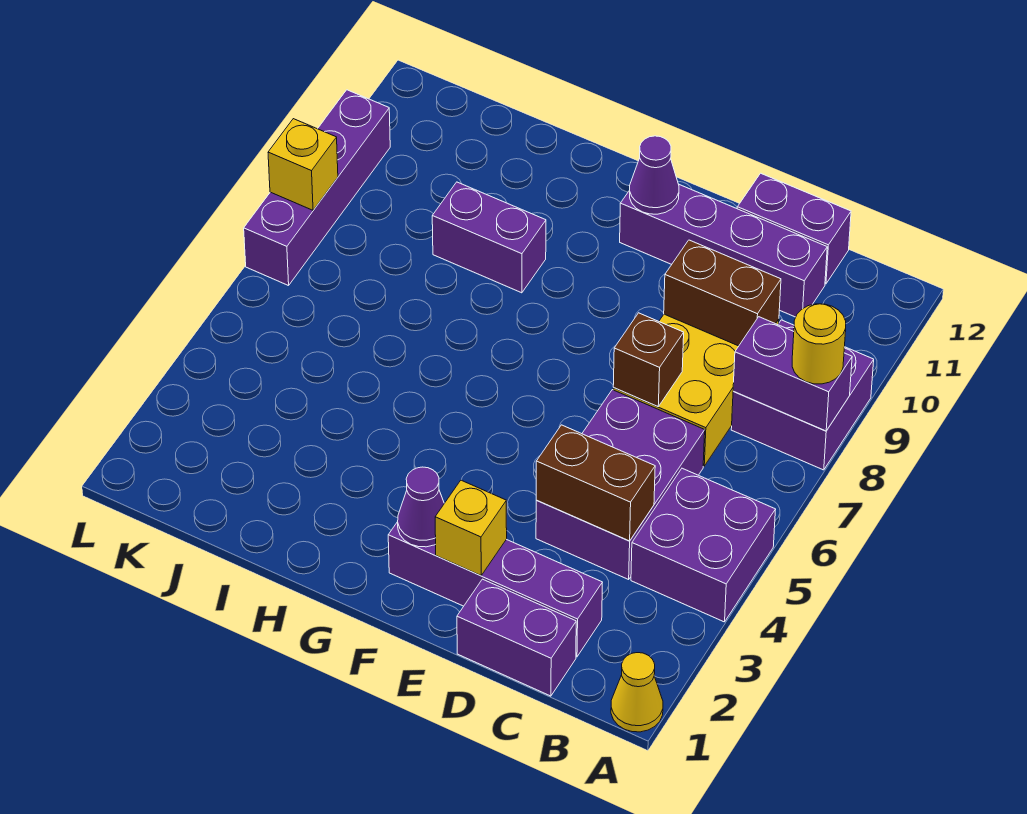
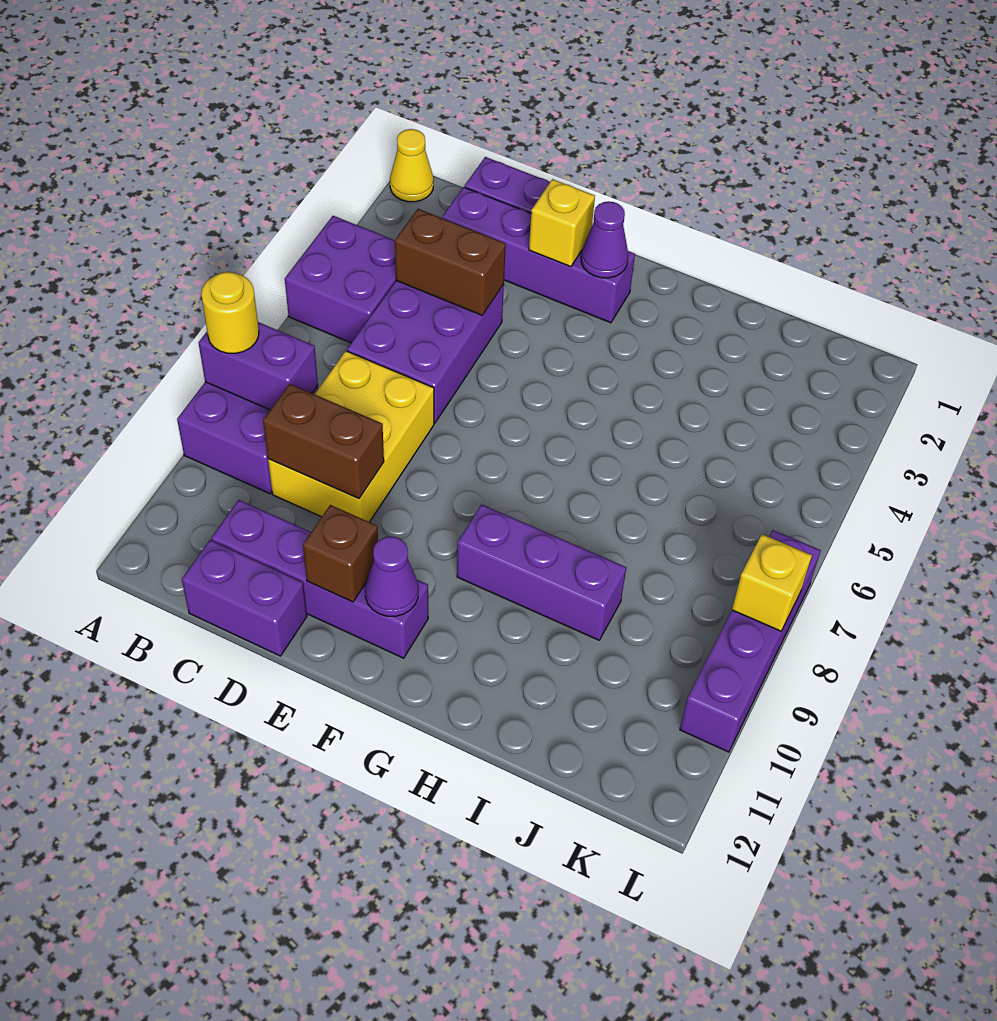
brown brick D7 level 2 -> brown brick E11 level 2
purple brick H9:I9 level 1 -> purple brick G9:I9 level 1

